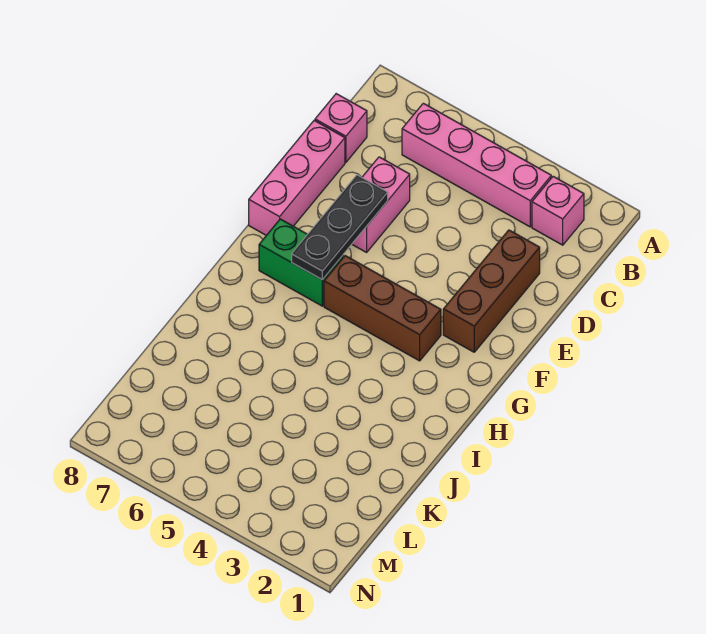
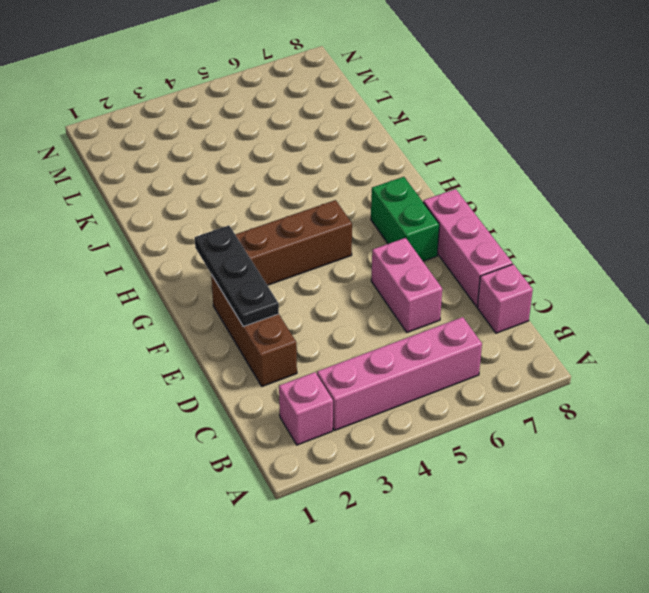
black plate E6:G6 level 2 -> black plate E2:G2 level 2
green brick G6:G7 level 1 -> green brick F7:G7 level 1

